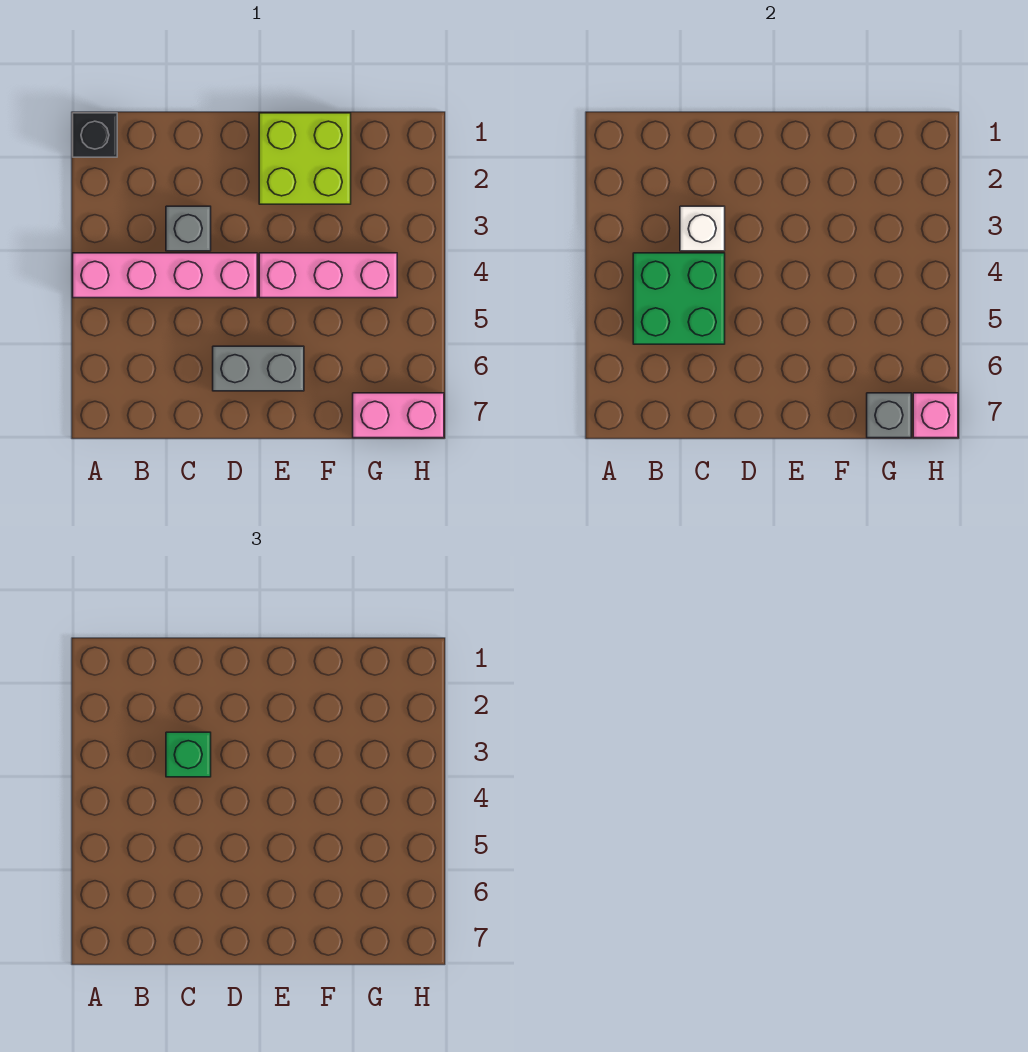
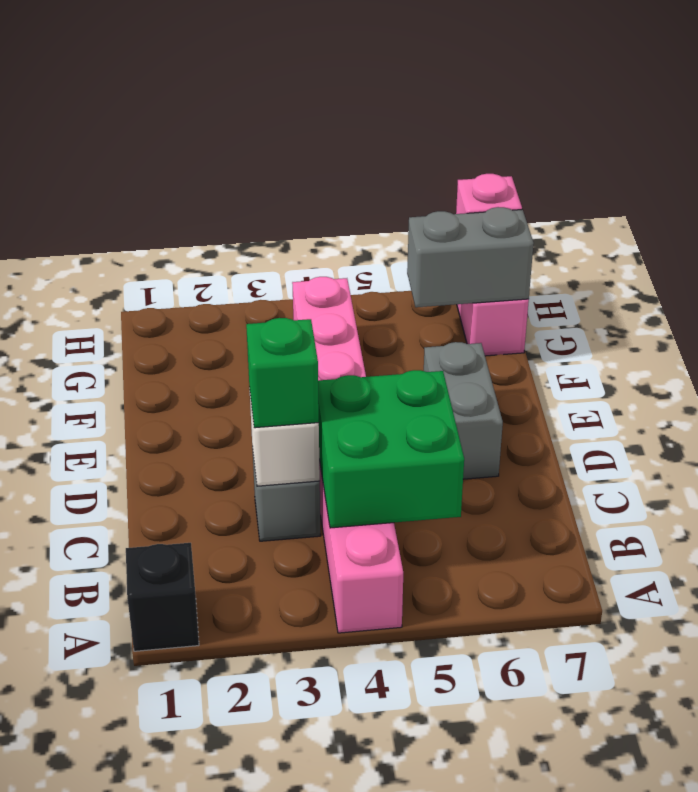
lime brick E1:F2 level 1 -> none
grey brick G7 level 2 -> grey brick G6:G7 level 2

